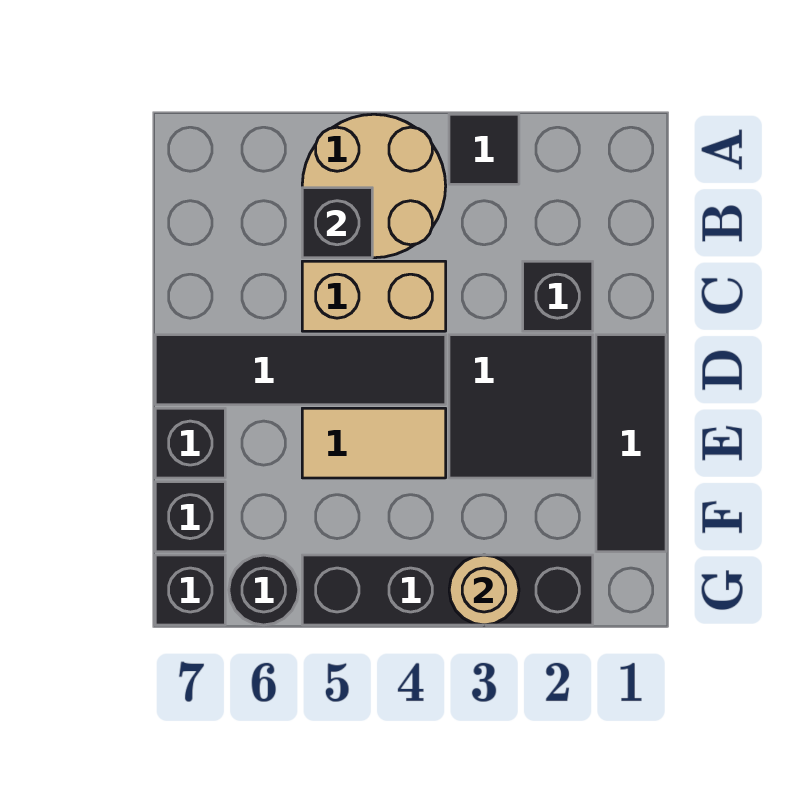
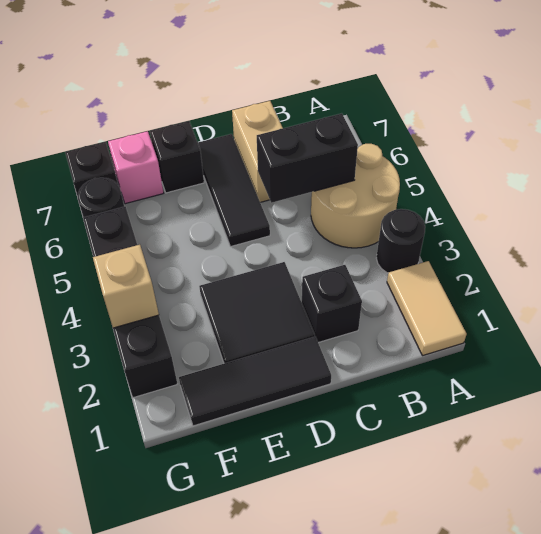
black tile A3 level 1 -> black round brick A3 level 1
black brick B5 level 2 -> black brick B5:C5 level 2
tan brick C4:C5 level 1 -> tan brick C6:C7 level 1
black tile D4:D7 level 1 -> black tile D5:D7 level 1
tan tile E4:E5 level 1 -> tan tile A1:A2 level 1
black brick F7 level 1 -> pink brick F7 level 1
tan round brick G3 level 2 -> tan brick G3 level 2

